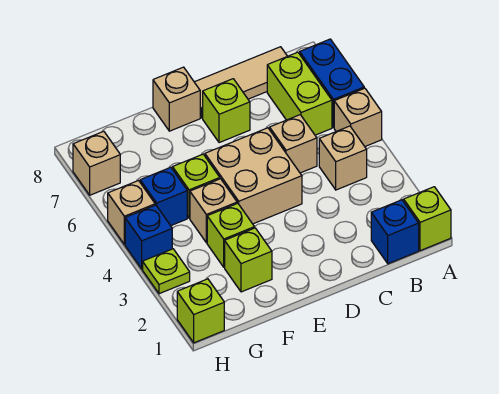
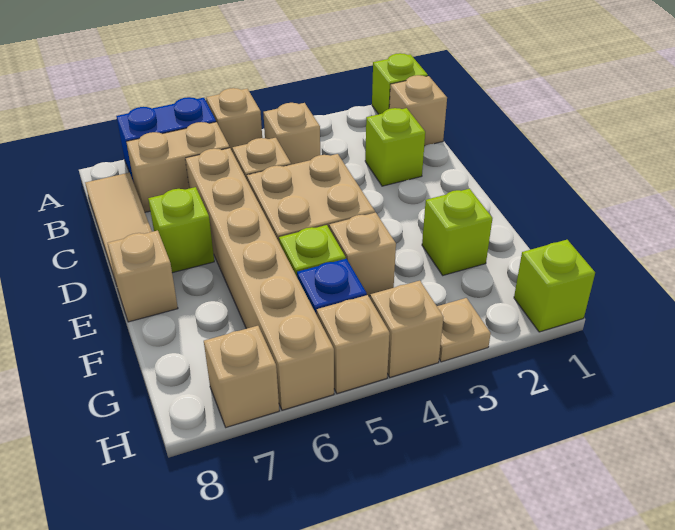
blue brick B1 level 1 -> tan brick B1 level 1
lime brick B6:B7 level 1 -> tan brick B6:B7 level 1
none -> tan brick C6:H6 level 1
lime brick F3 level 1 -> lime brick C2 level 1
lime plate H3 level 1 -> tan plate H3 level 1
blue brick H4 level 1 -> tan brick H4 level 1

